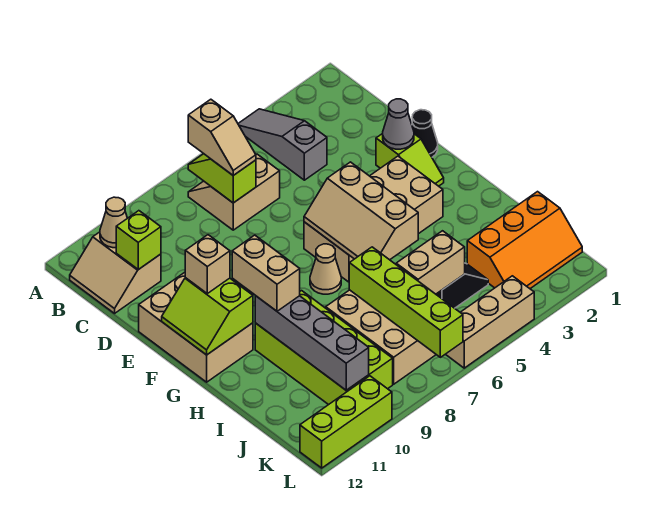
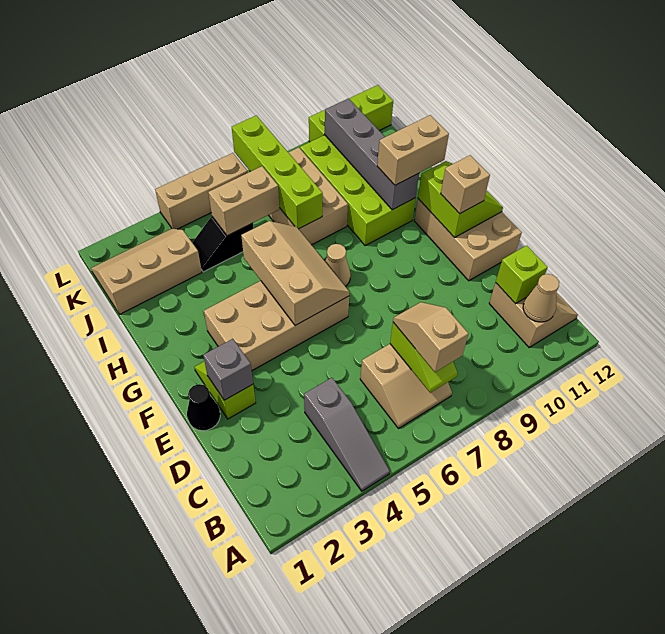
grey cone E2 level 2 -> grey brick E2 level 2
tan brick G10:H10 level 3 -> tan brick H10:H11 level 3
orange slope J1:K3 level 1 top J -> tan slope J1:K3 level 1 top J

